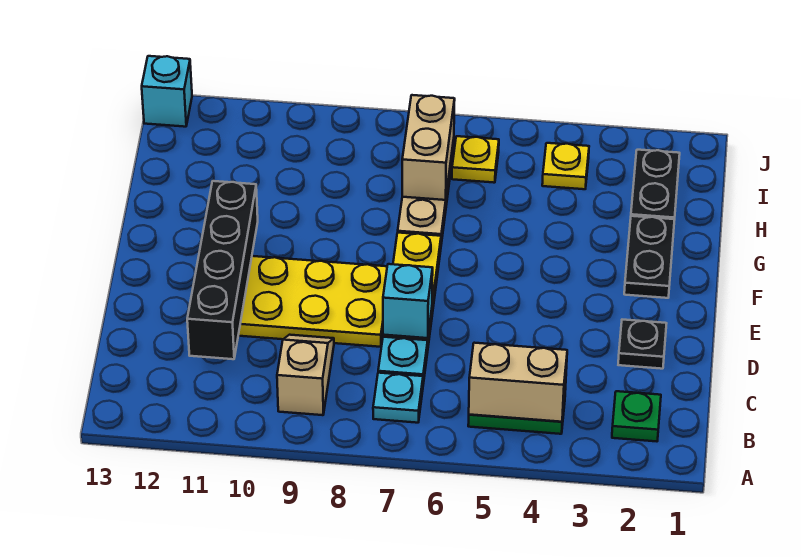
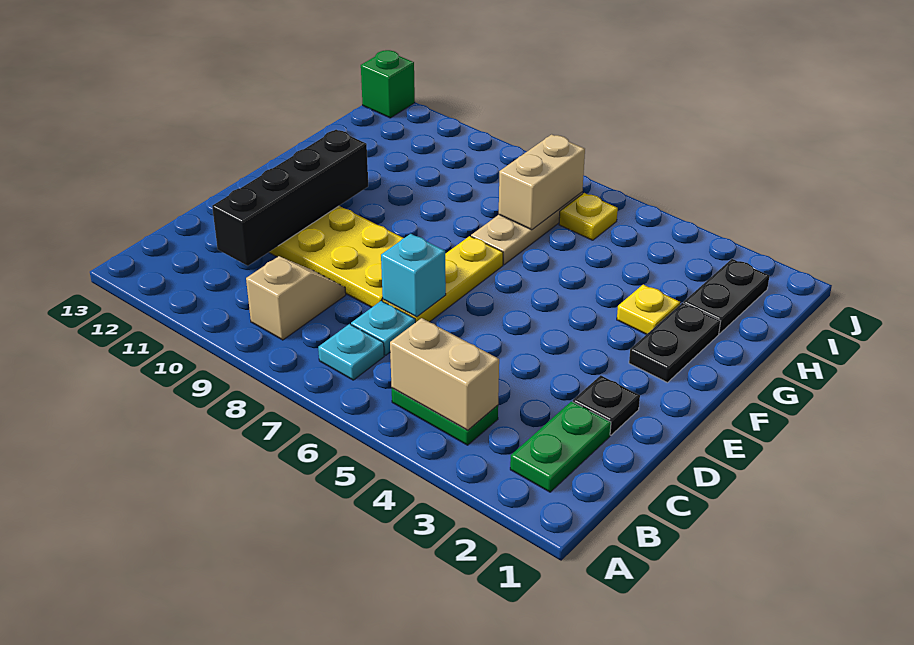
green plate B2 level 1 -> green plate B2:C2 level 1
yellow plate I4 level 1 -> yellow plate G3 level 1
cyan brick J13 level 1 -> green brick J13 level 1

